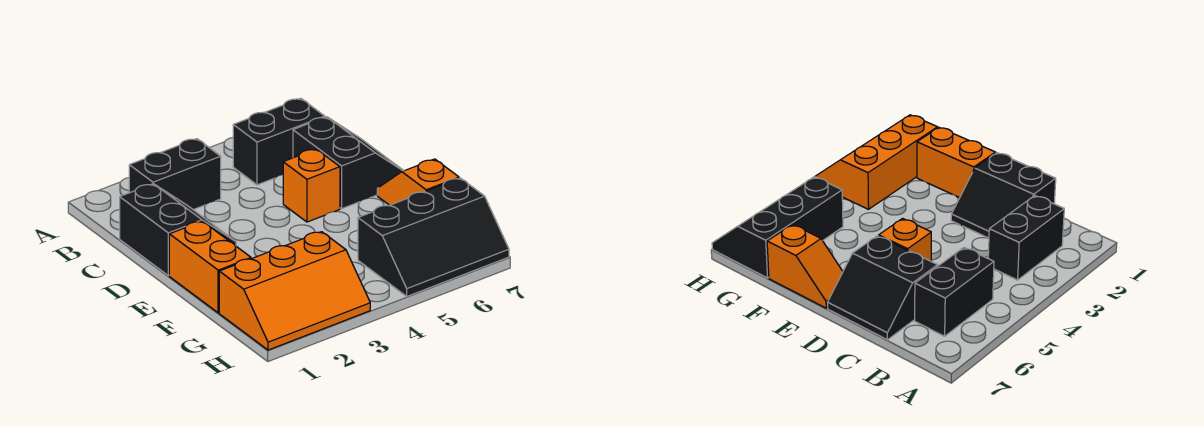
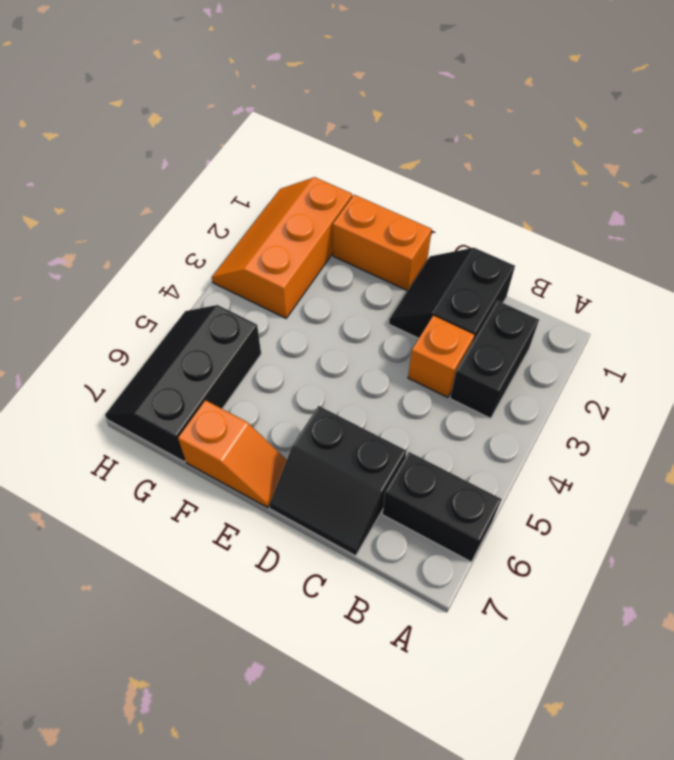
black brick B5:B6 level 1 -> black brick A6:B6 level 1
black slope C1:D2 level 1 top 1 -> black slope C1:D2 level 1 top C
orange brick D5 level 1 -> orange brick C3 level 1

